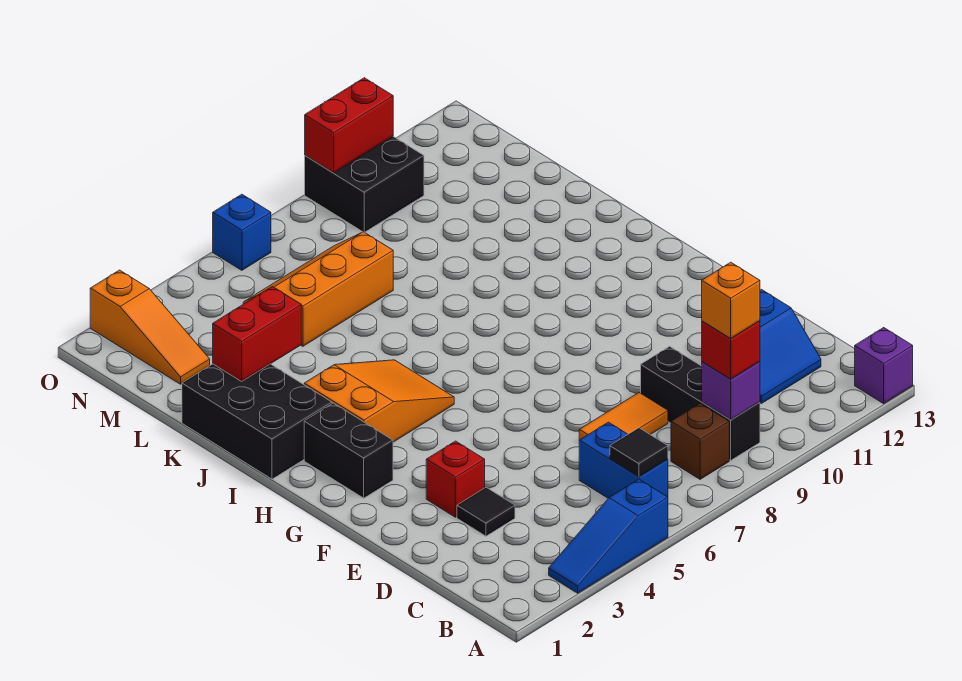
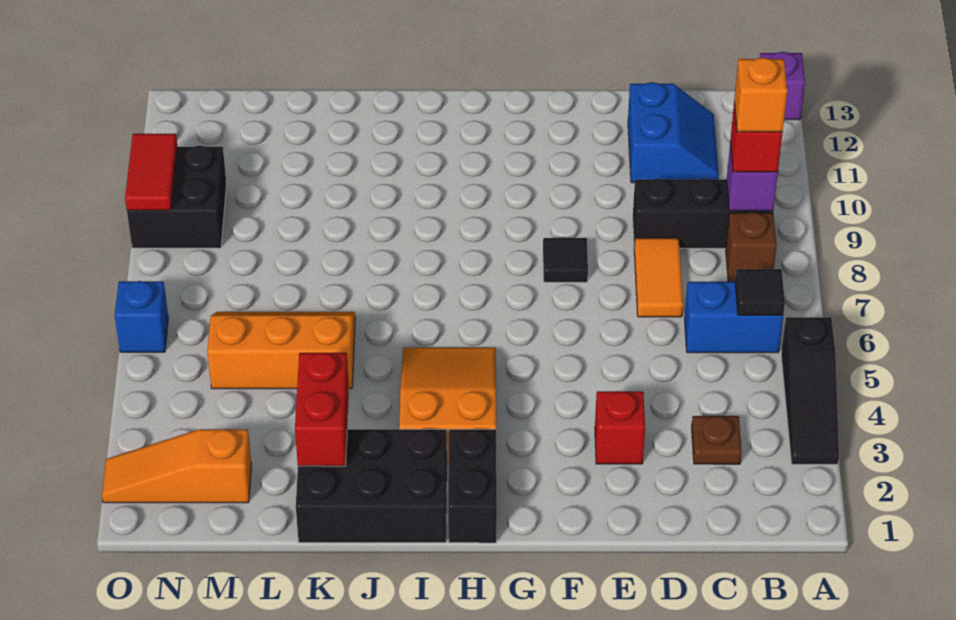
blue slope A3:A5 level 1 top 5 -> black slope A3:A5 level 1 top 5
none -> brown plate C3 level 1
black tile D3 level 1 -> black tile F8 level 1
black brick G2:H2 level 1 -> black brick H1:H2 level 1
orange slope L5:M7 level 1 top L -> orange slope K5:M6 level 1 top 5
orange slope M2:O2 level 1 top O -> orange slope M2:O2 level 1 top M
red brick O9:O10 level 2 -> red tile O9:O10 level 2

